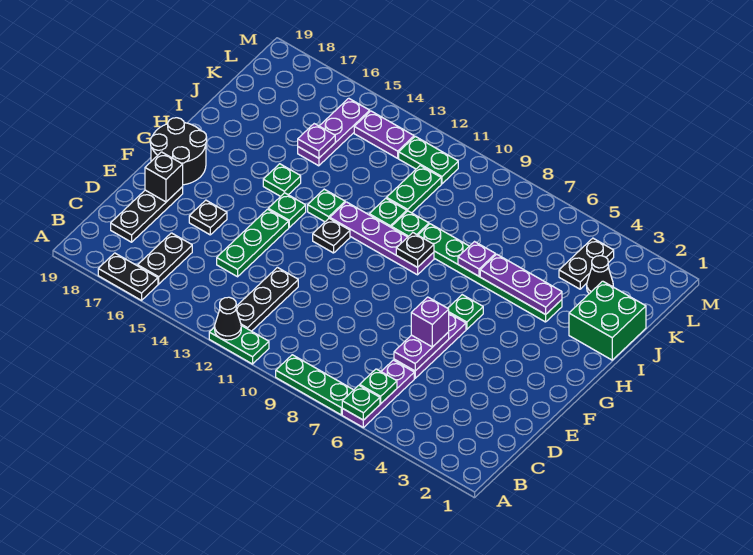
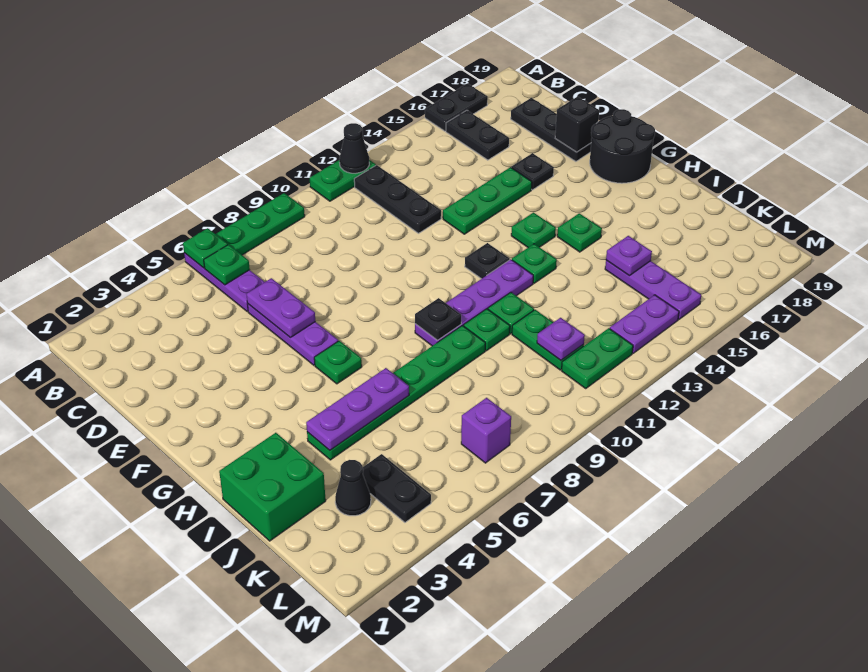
green plate D14:F14 level 1 -> green plate E13:E15 level 1
purple brick E6 level 3 -> purple brick L7 level 1
purple plate I7 level 2 -> purple plate K11 level 2

